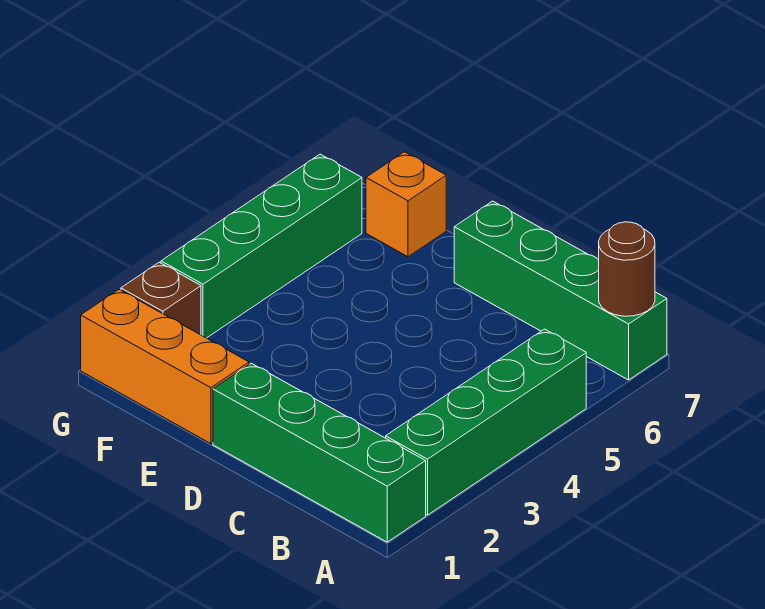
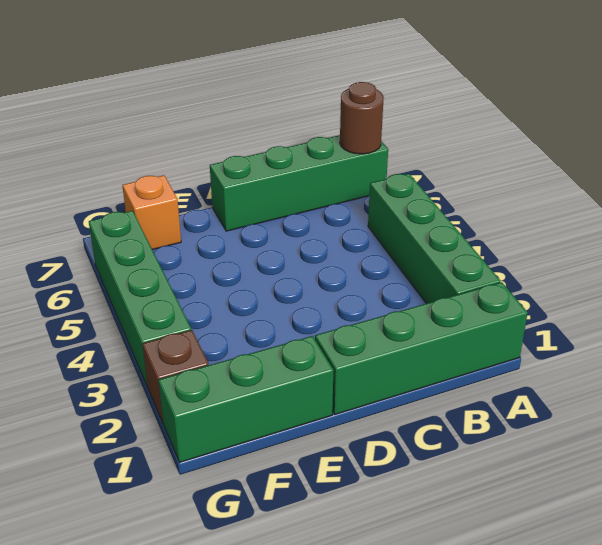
orange brick E1:G1 level 1 -> green brick E1:G1 level 1

